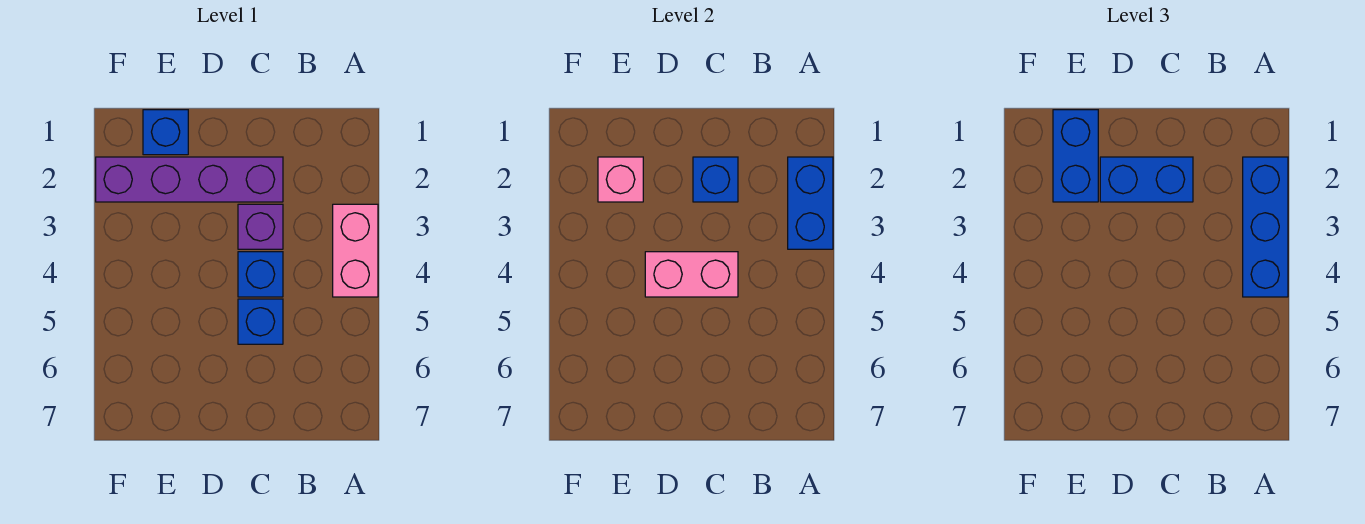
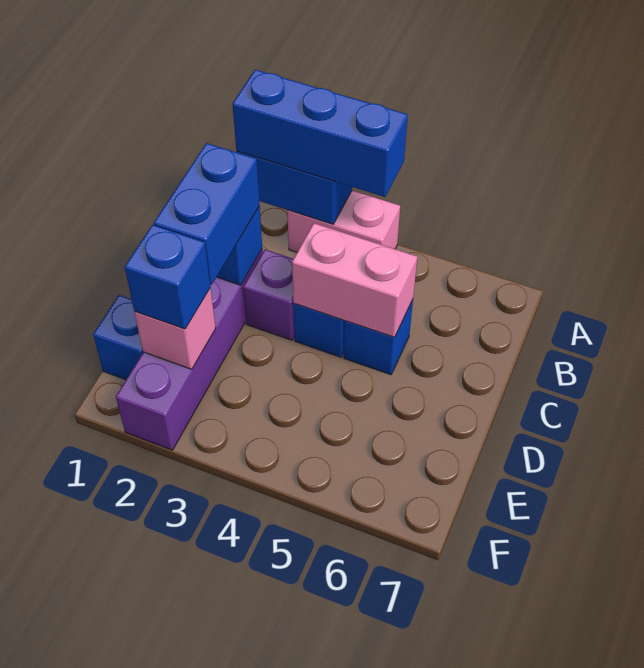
pink brick C4:D4 level 2 -> pink brick C4:C5 level 2
blue brick E1:E2 level 3 -> blue brick E2 level 3

